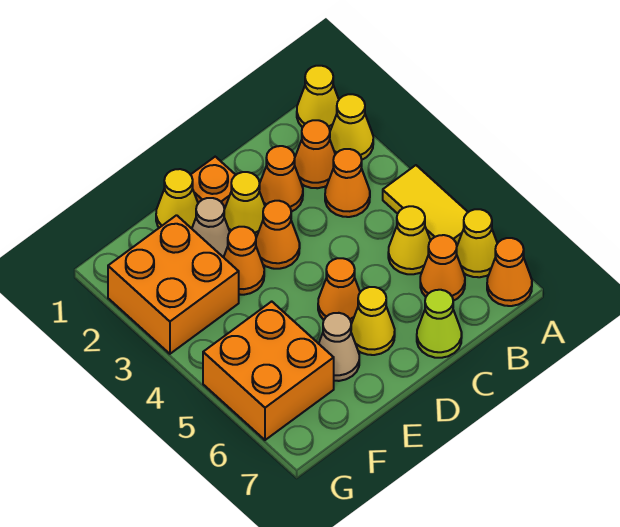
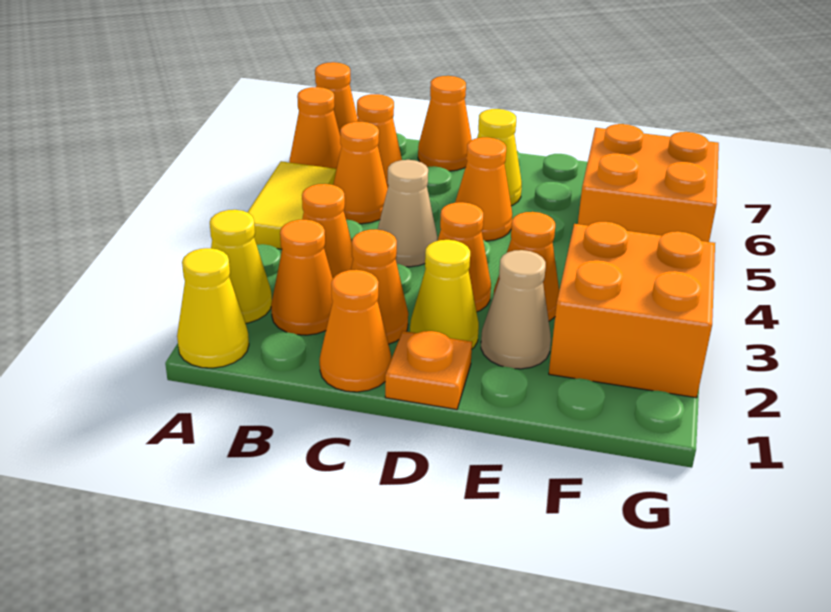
yellow cone A6 level 1 -> orange cone A6 level 1
yellow cone B5 level 1 -> orange cone B5 level 1
none -> orange cone C1 level 1
lime cone C7 level 1 -> orange cone C7 level 1
yellow cone E1 level 1 -> none
tan cone E6 level 1 -> tan cone C4 level 1

